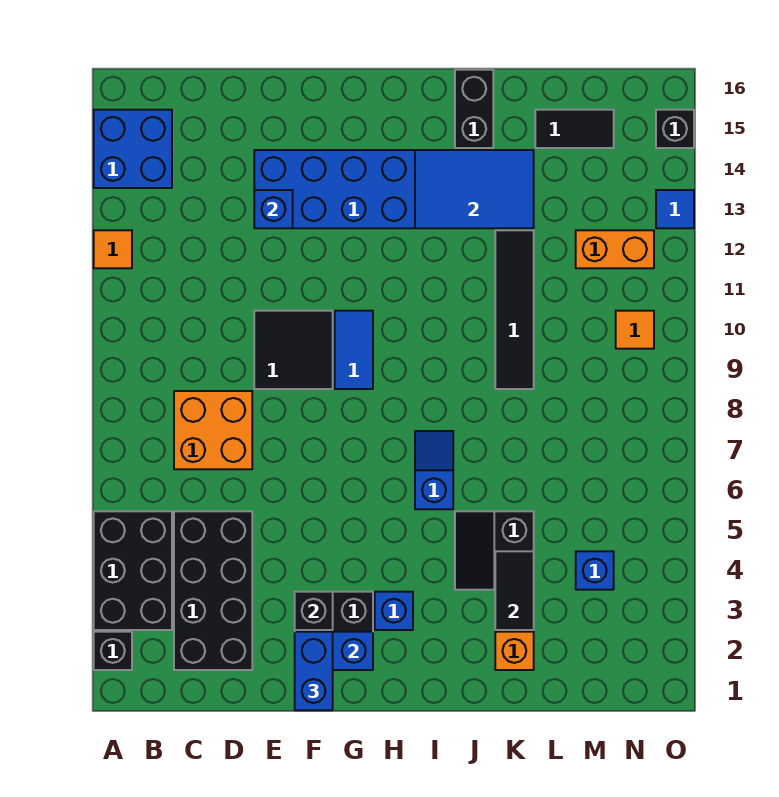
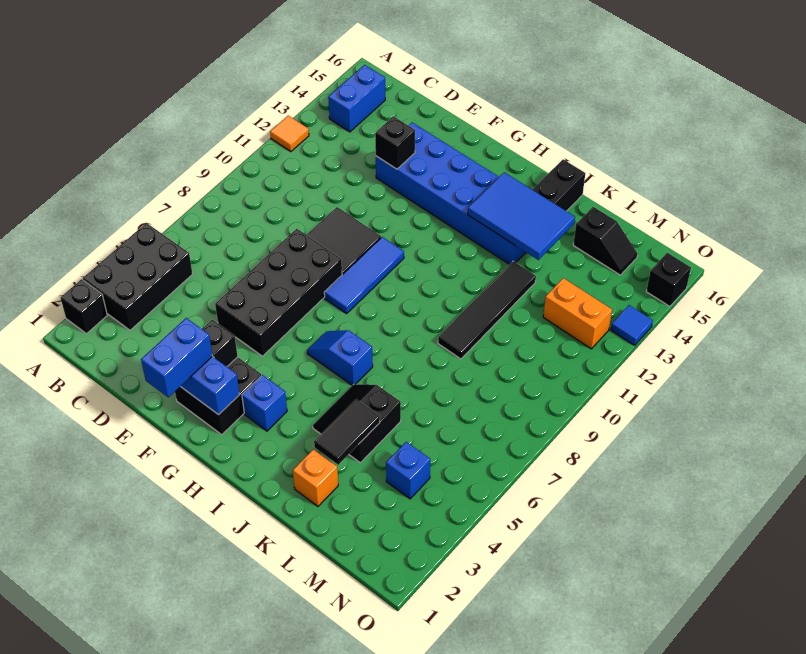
blue brick A14:B15 level 1 -> blue brick B14:B15 level 1
black brick C2:D5 level 1 -> black brick E5:F8 level 1
orange brick C7:D8 level 1 -> none
blue brick E13 level 2 -> black brick E13 level 2
blue tile G9:G10 level 1 -> blue tile G8:G10 level 1
blue slope I6:I7 level 1 top 6 -> blue slope H6:I6 level 1 top I
black tile L15:M15 level 1 -> black slope L15:M15 level 1 top L
orange tile N10 level 1 -> none

